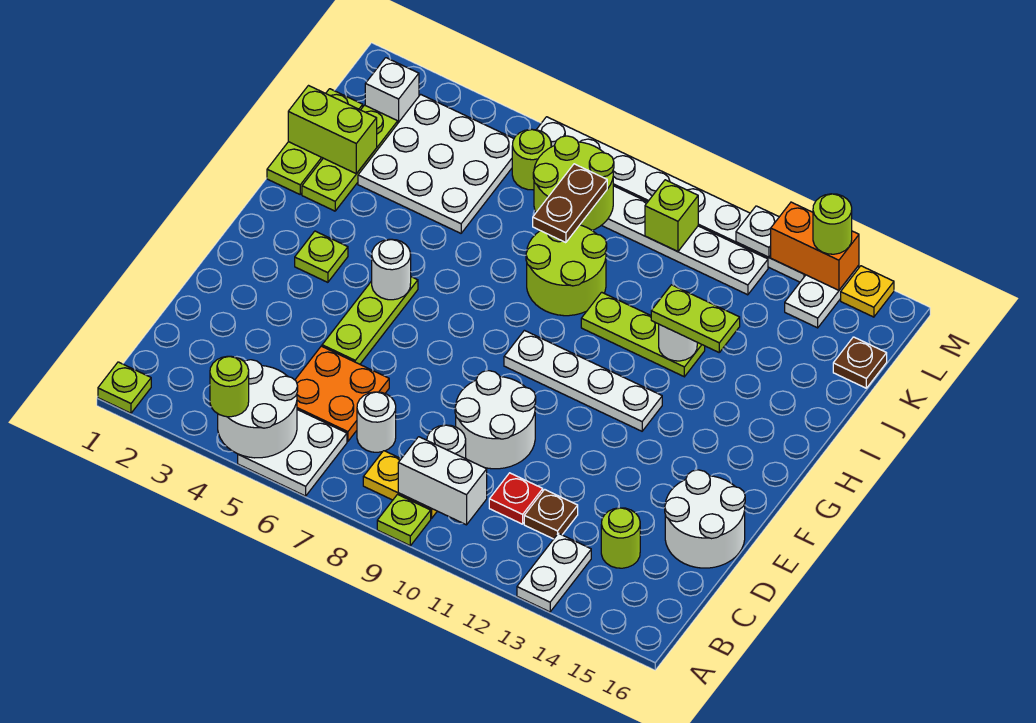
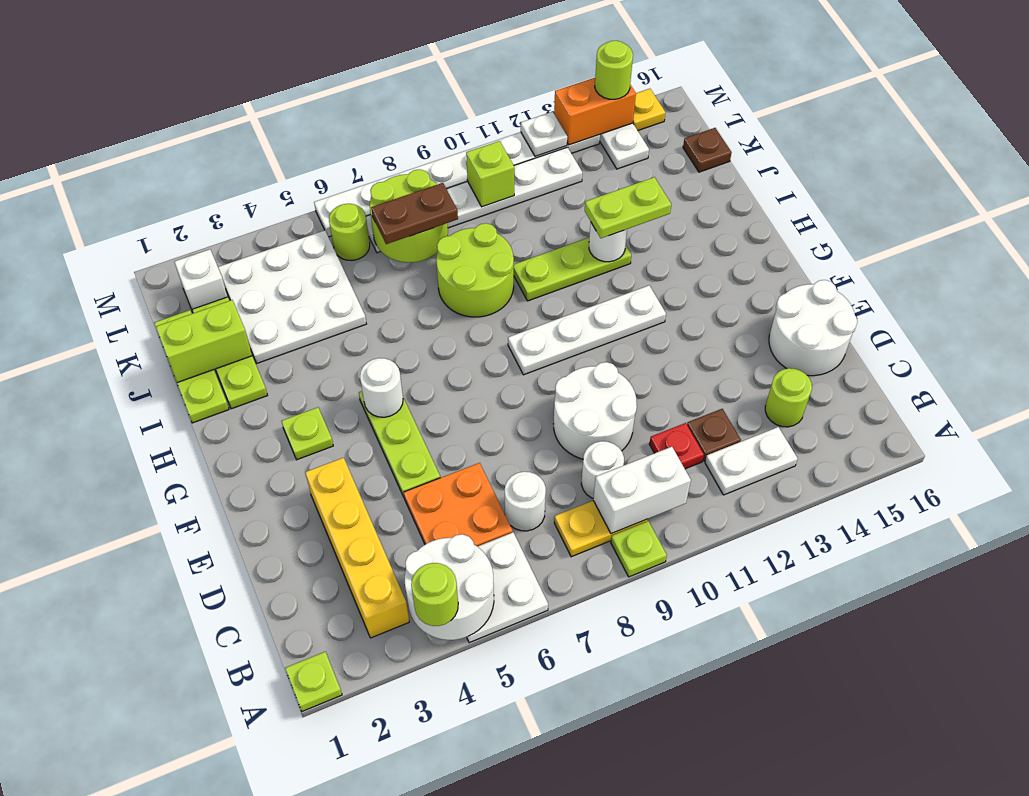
white plate A13:B13 level 1 -> white plate B12:B13 level 1
none -> yellow brick B3:E3 level 1
brown plate J8:K8 level 3 -> brown plate K7:K8 level 3

